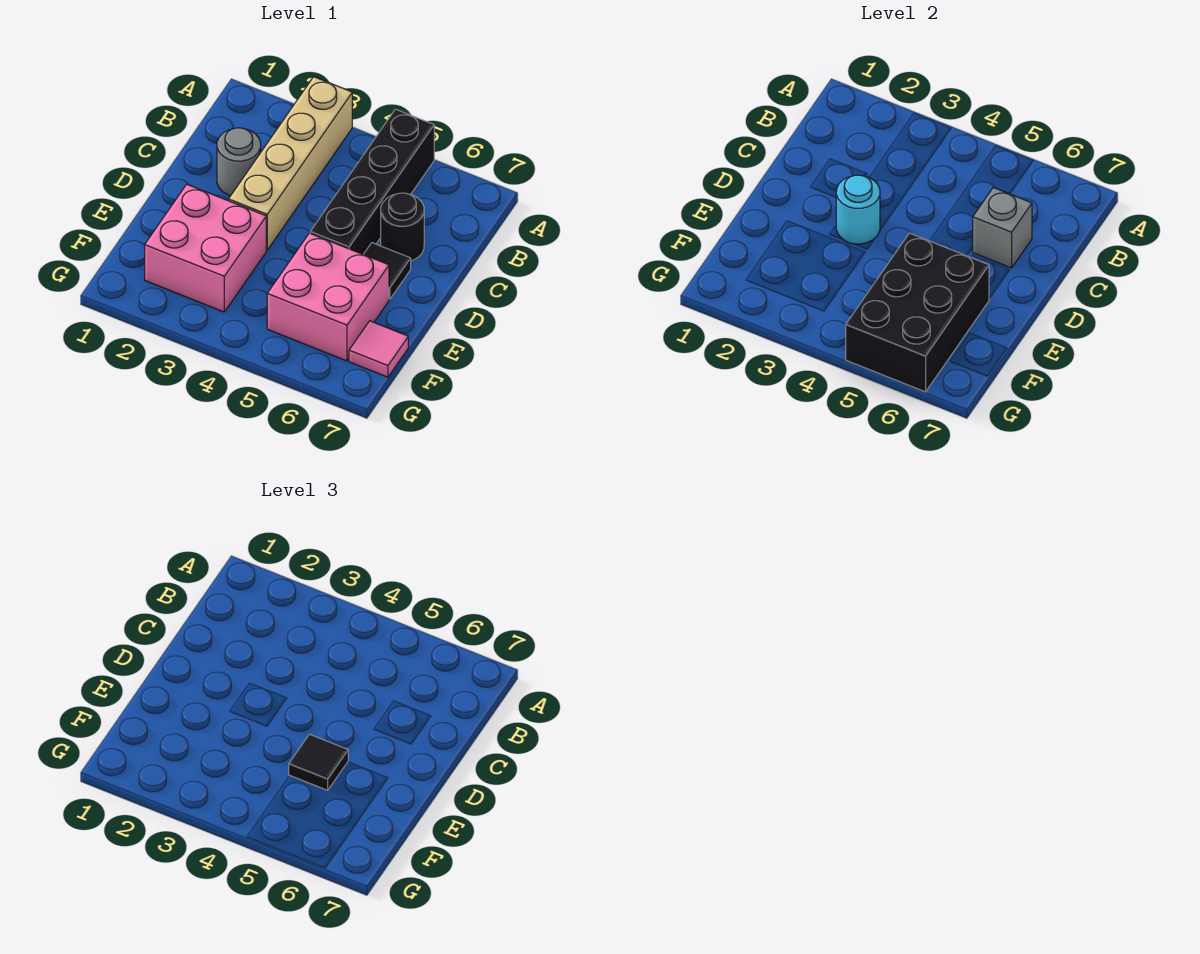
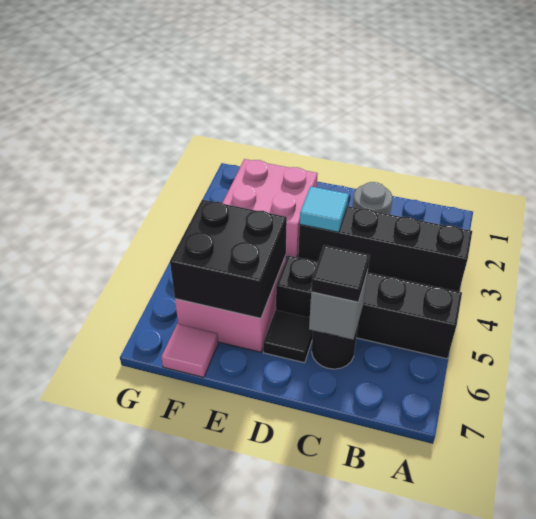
tan brick A3:D3 level 1 -> black brick A3:D3 level 1
cyan round brick D3 level 2 -> cyan tile D3 level 2
black brick E5:G6 level 2 -> black brick E5:F6 level 2
black tile E5 level 3 -> black tile C6 level 3

